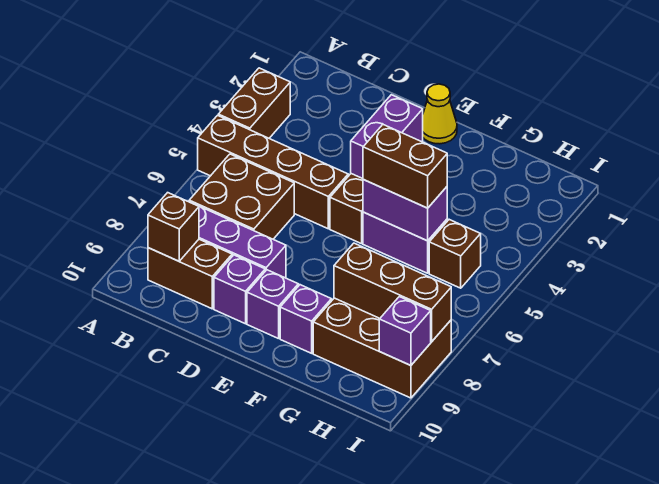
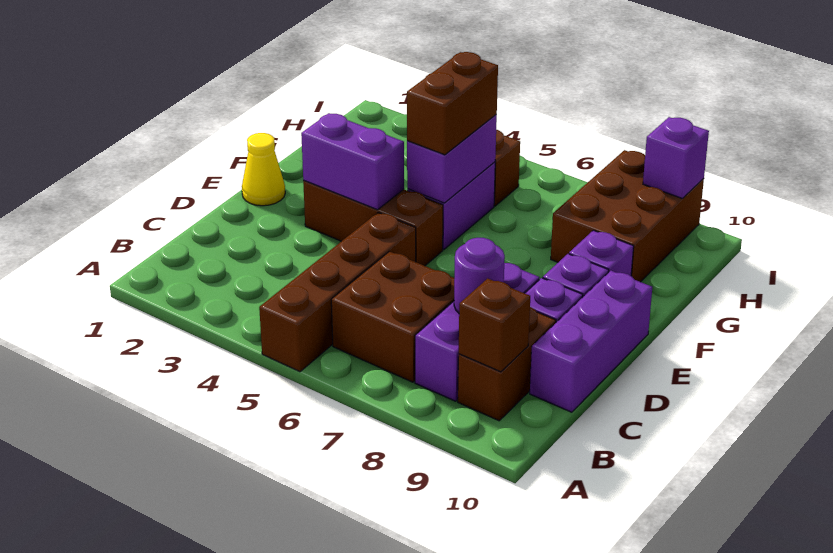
brown brick A3:A4 level 1 -> none
none -> purple round brick C8 level 2
none -> purple brick C10:E10 level 1
brown brick G8:I8 level 2 -> none

